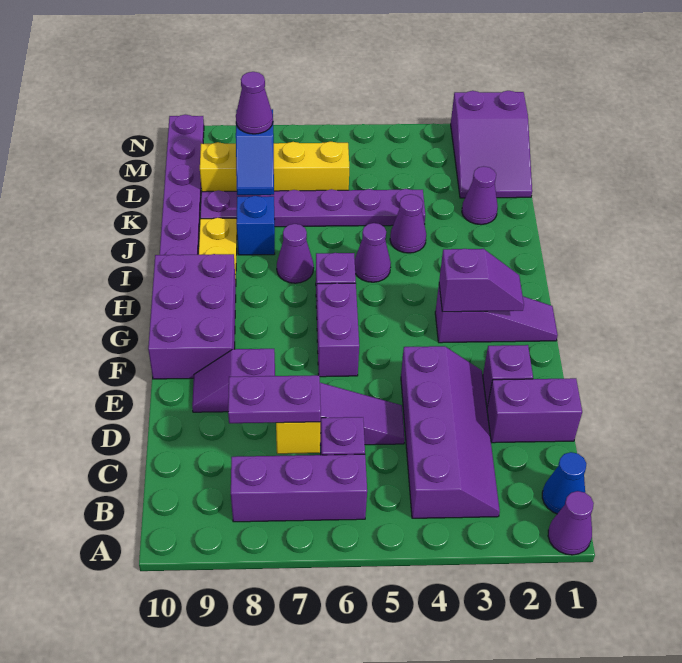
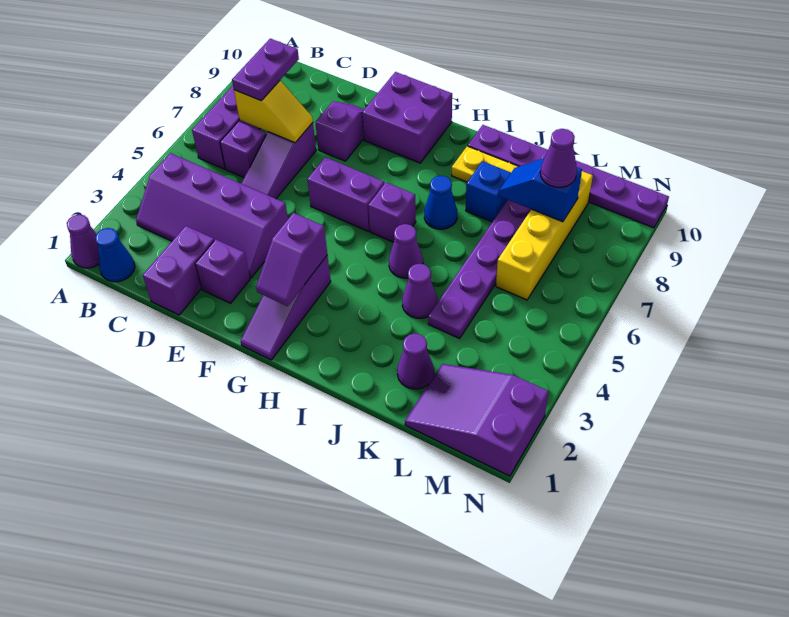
purple brick F9:H10 level 1 -> purple brick F9:G10 level 1
purple cone I7 level 1 -> blue cone I7 level 1

